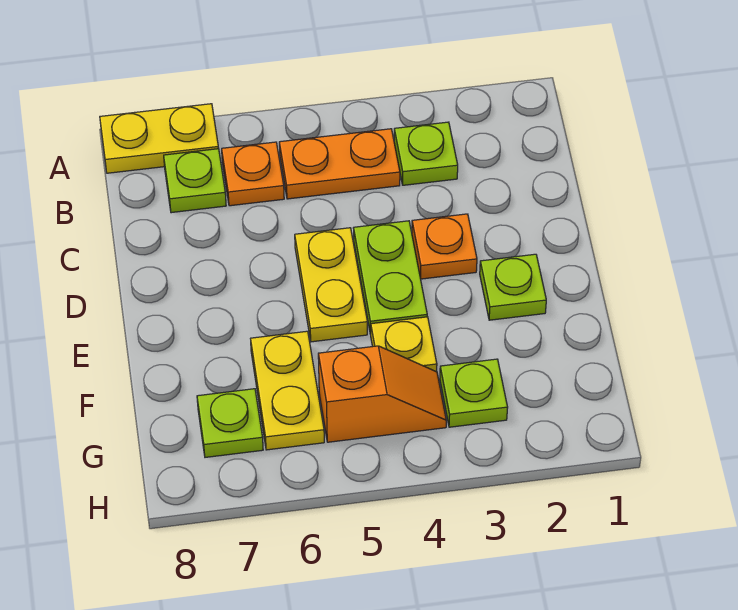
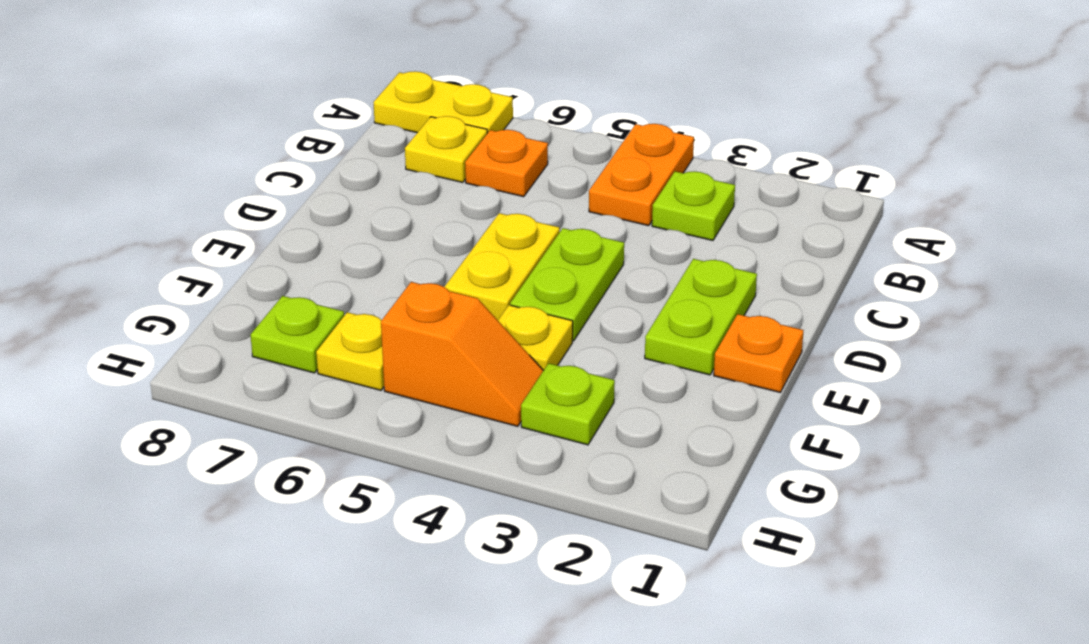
orange plate B4:B5 level 1 -> orange plate A4:B4 level 1
lime plate B7 level 1 -> yellow plate B7 level 1
orange plate D3 level 1 -> orange plate E1 level 1
lime plate E2 level 1 -> lime plate D2:E2 level 1
yellow plate F6:G6 level 1 -> yellow plate G6 level 1

